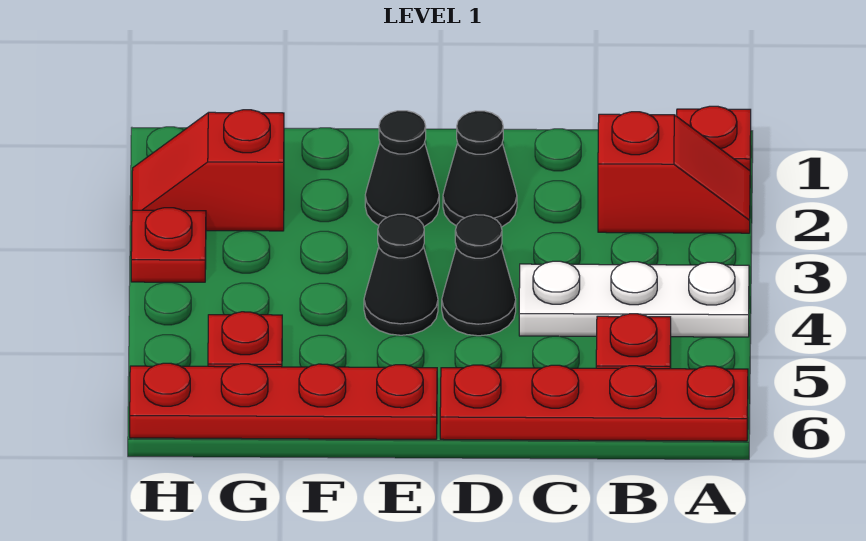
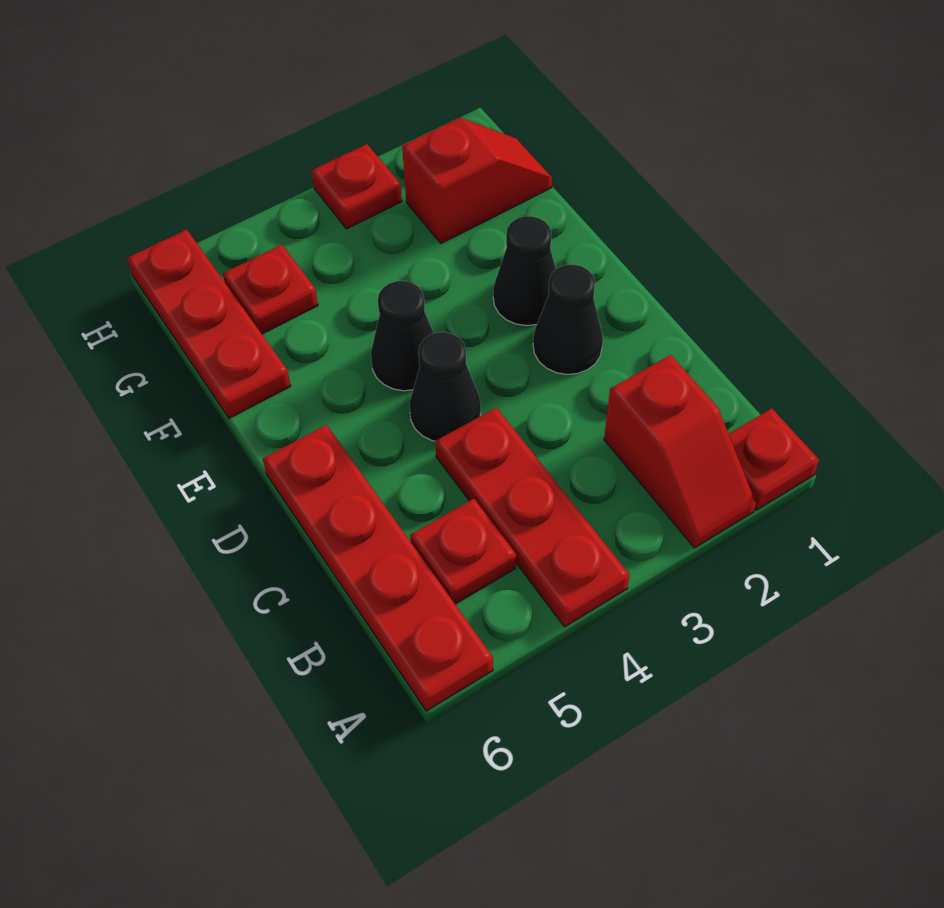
white plate A4:C4 level 1 -> red plate A4:C4 level 1
red plate E6:H6 level 1 -> red plate F6:H6 level 1
red slope G2:H2 level 1 top G -> red slope G1:G2 level 1 top 2

